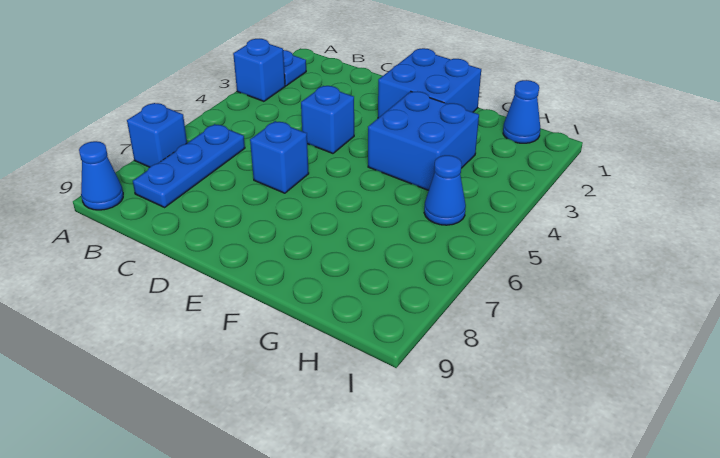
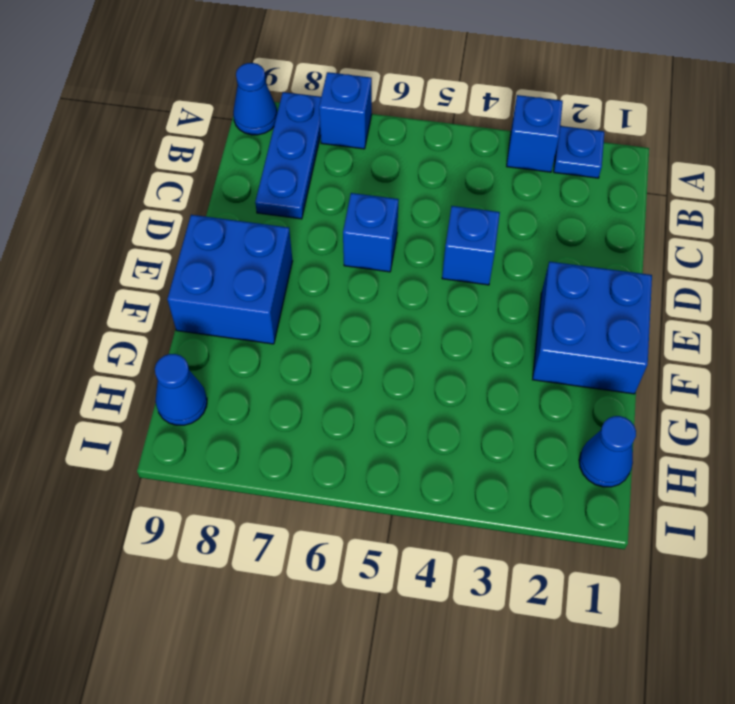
blue plate B6:B8 level 1 -> blue plate A8:C8 level 1
blue brick F3:G4 level 1 -> blue brick E8:F9 level 1
blue cone H5 level 1 -> blue cone H9 level 1

